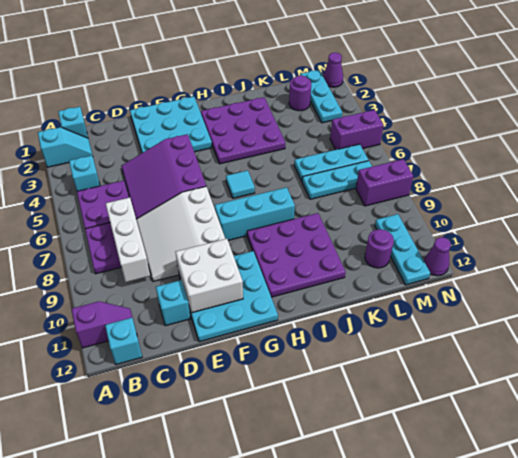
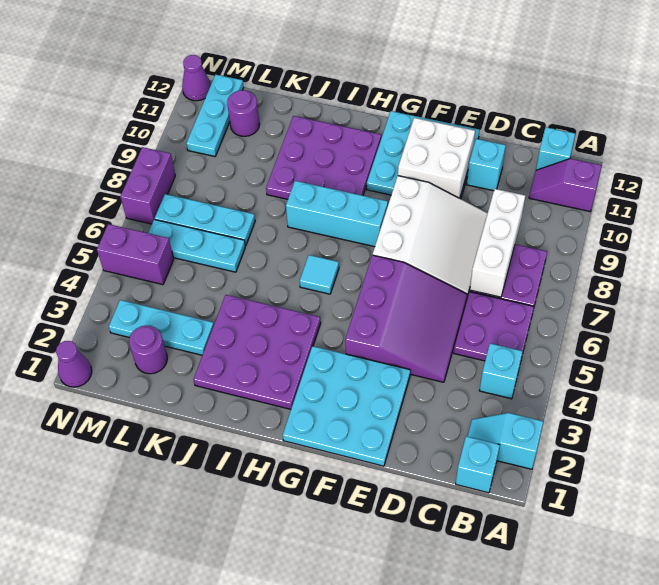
cyan plate M1:M3 level 1 -> cyan plate K3:M3 level 1
purple brick M8:N8 level 1 -> purple brick N7:N8 level 1

